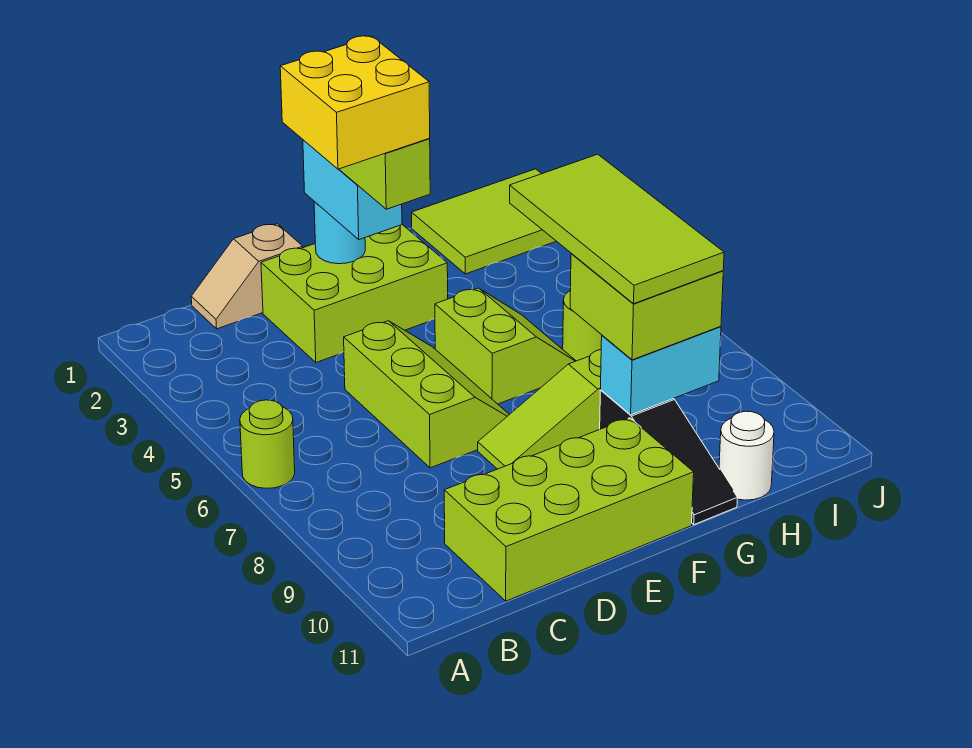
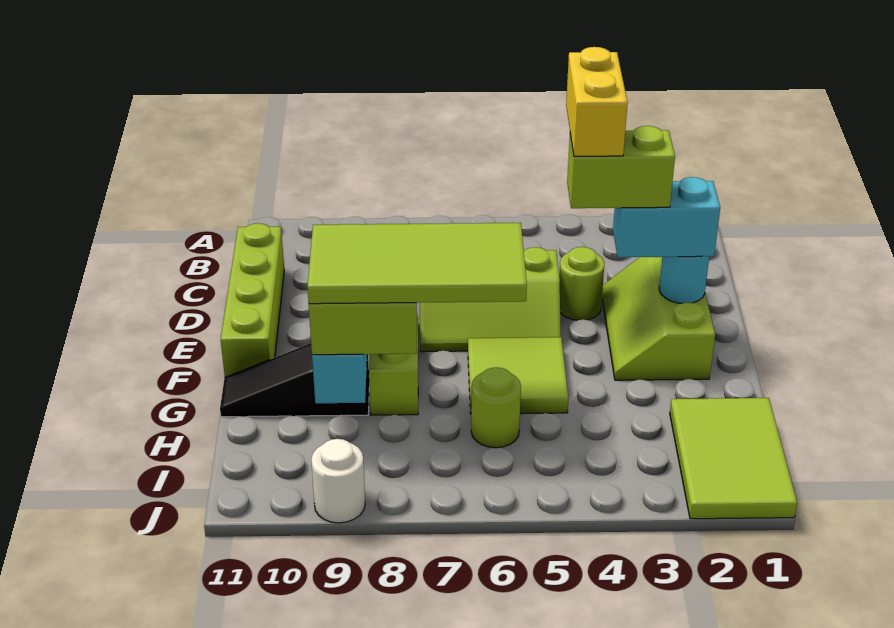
lime round brick A6 level 1 -> lime round brick D4 level 1
tan slope C1:D1 level 1 top D -> none
lime brick C10:F11 level 1 -> lime brick C11:F11 level 1
lime brick D2:F3 level 1 -> lime slope D2:F3 level 1 top 2
yellow brick D3:E4 level 5 -> yellow brick D4:E4 level 5
lime slope F5:G6 level 1 top F -> lime tile F5:G6 level 1
white round brick H11 level 1 -> white round brick J9 level 1

